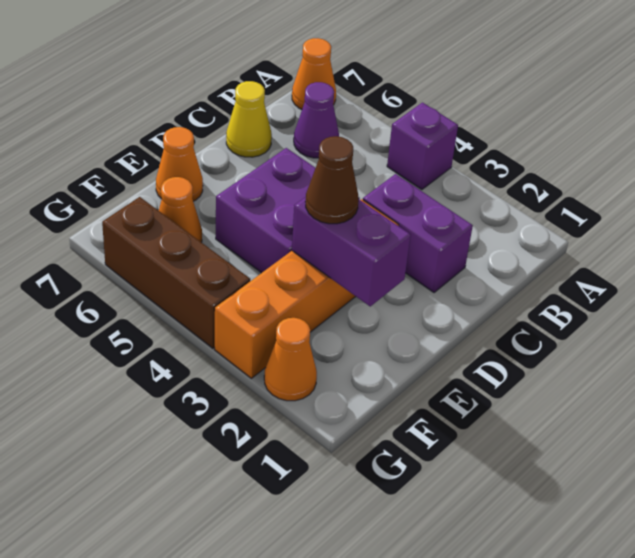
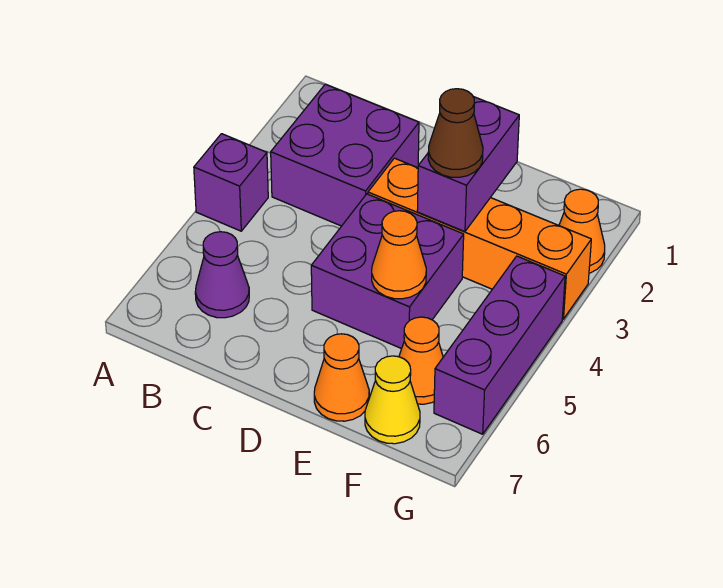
orange cone A7 level 1 -> orange cone E5 level 2
purple brick C2:C3 level 1 -> purple brick B2:C3 level 1
yellow cone C7 level 1 -> yellow cone F7 level 1
brown brick G4:G6 level 1 -> purple brick G4:G6 level 1

